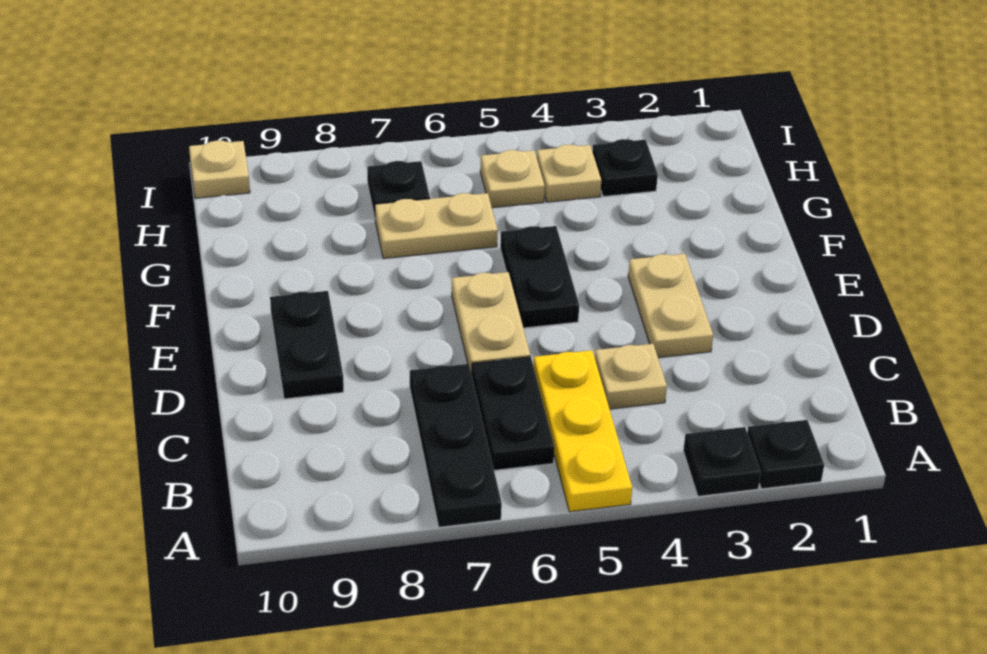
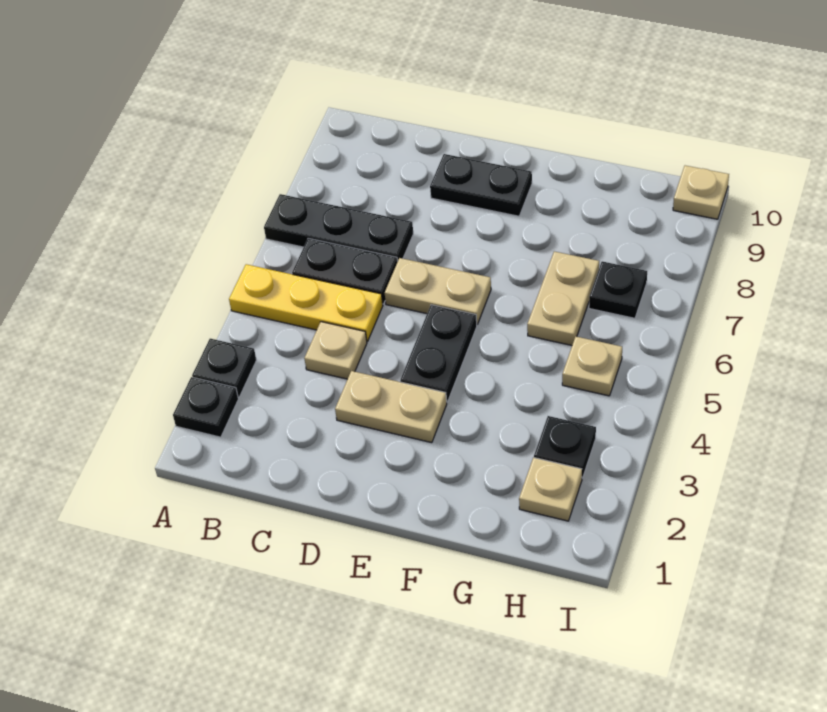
black plate E5:F5 level 1 -> black plate E4:E5 level 1
tan plate H4 level 1 -> tan plate H2 level 1

